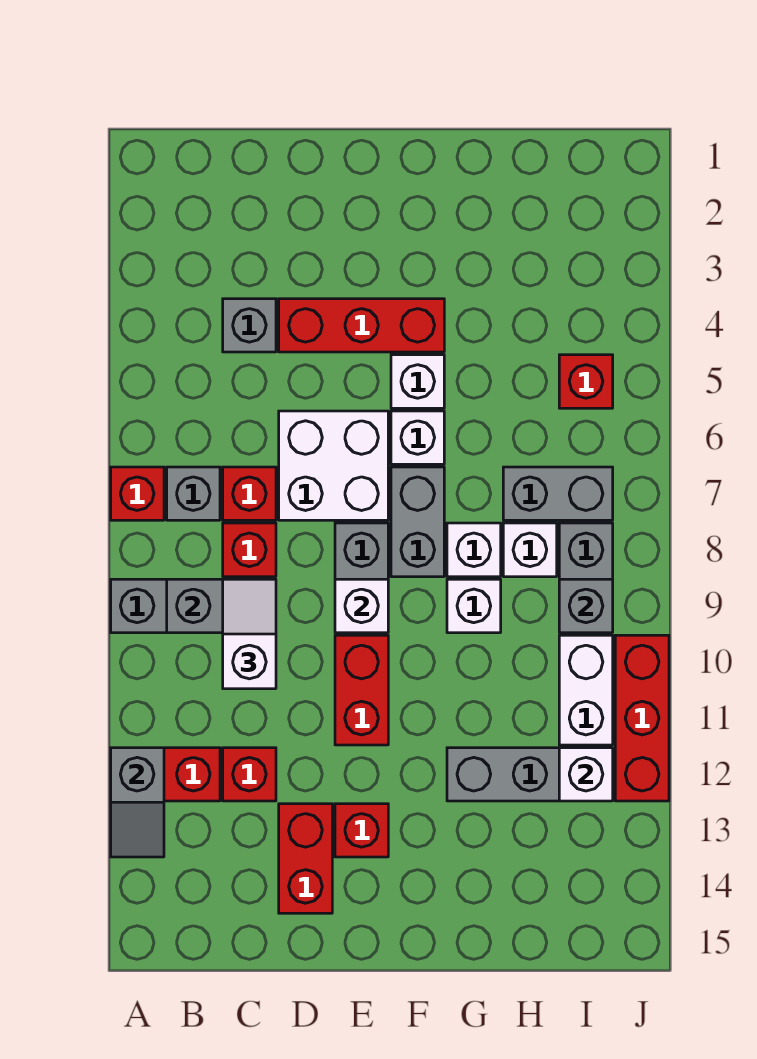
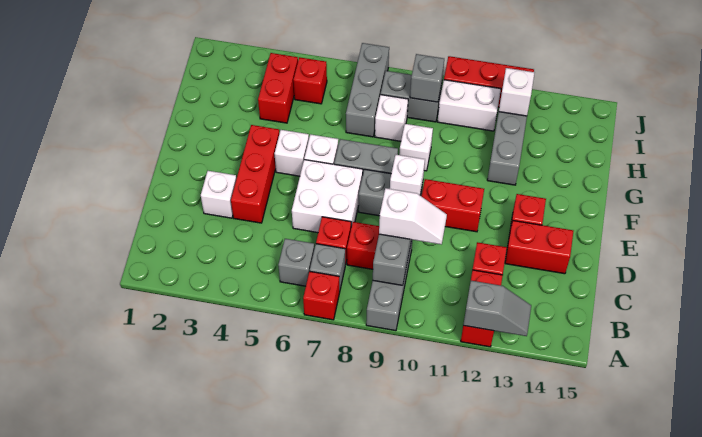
grey brick C4 level 1 -> grey brick B6 level 1
white slope C9:C10 level 3 top 10 -> white slope C9:C10 level 3 top 9
white brick G8 level 1 -> white brick D3 level 1
none -> red brick H4:I4 level 1
grey brick H7:I7 level 1 -> grey brick H7:J7 level 1

